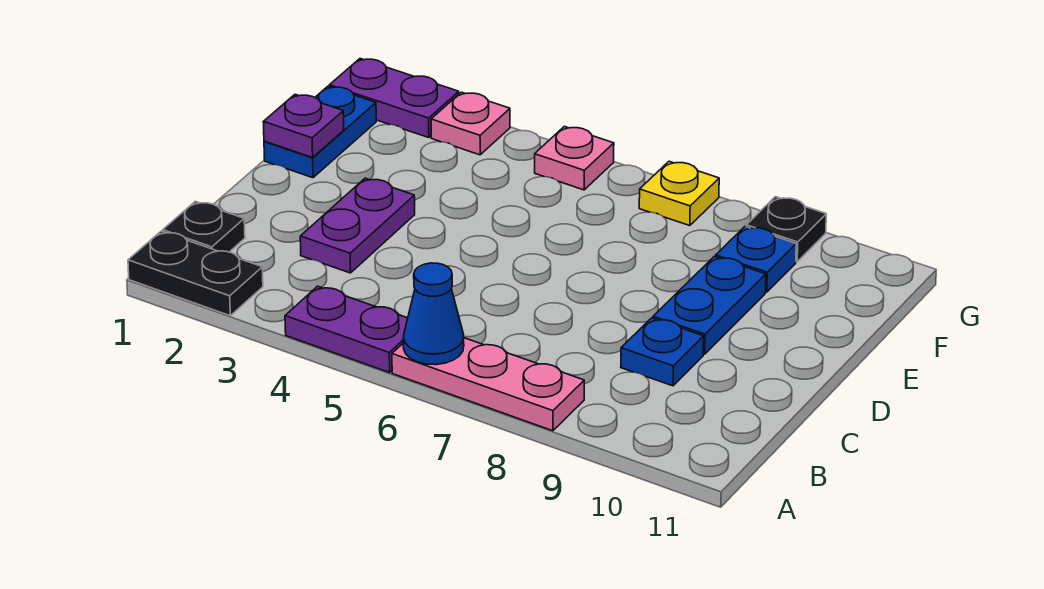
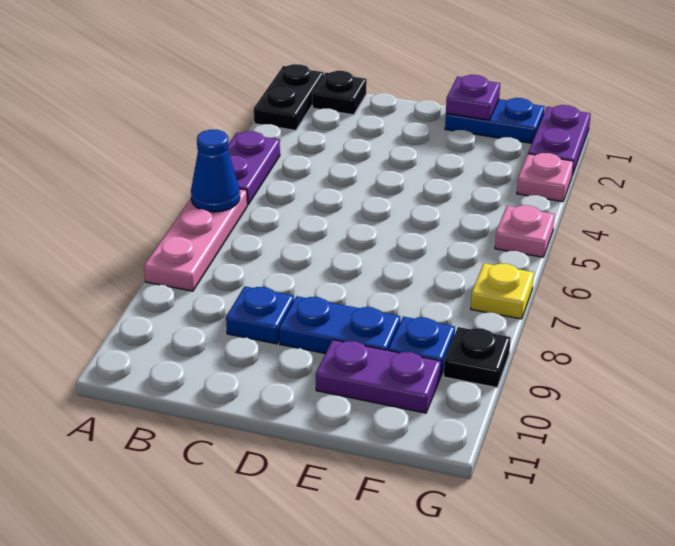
purple plate C3:D3 level 1 -> purple plate E10:F10 level 1

